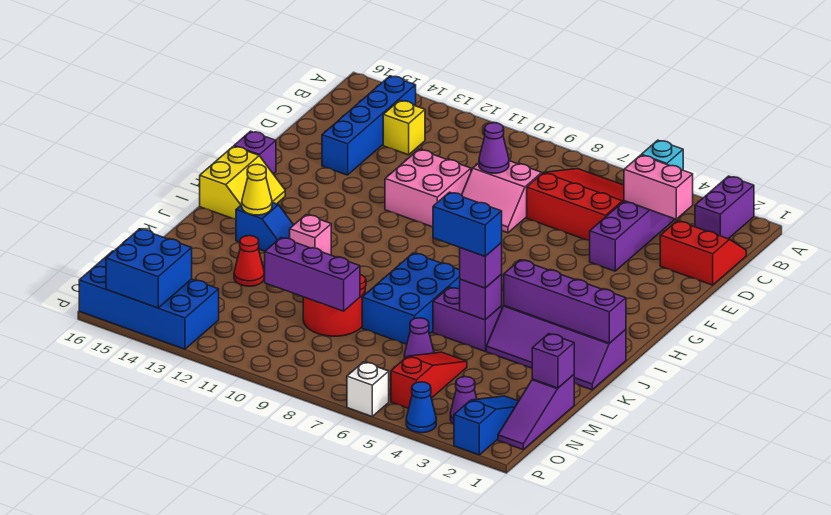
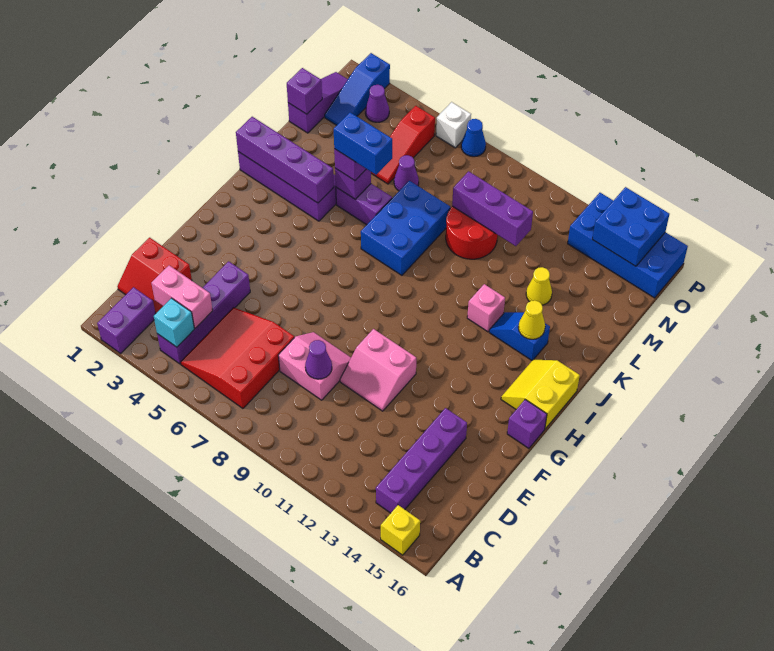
red slope B5:D7 level 1 top D -> red slope B5:D7 level 1 top 7
blue brick B14:E14 level 1 -> purple brick B14:E14 level 1
yellow brick C13 level 1 -> yellow brick A15 level 1
pink brick E10:F11 level 1 -> pink slope E10:F11 level 1 top F
red cone L13 level 1 -> yellow cone L13 level 1
blue cone P4 level 1 -> blue cone P7 level 1

